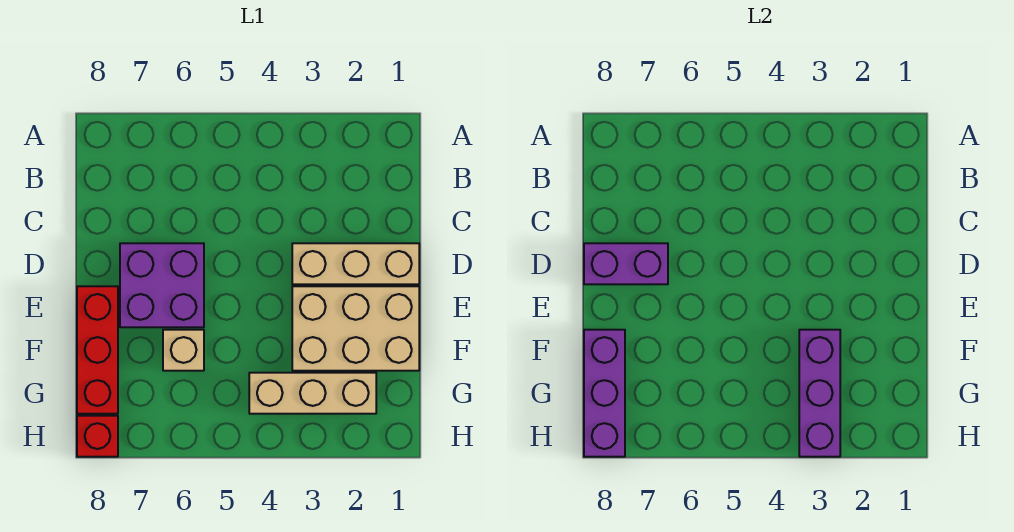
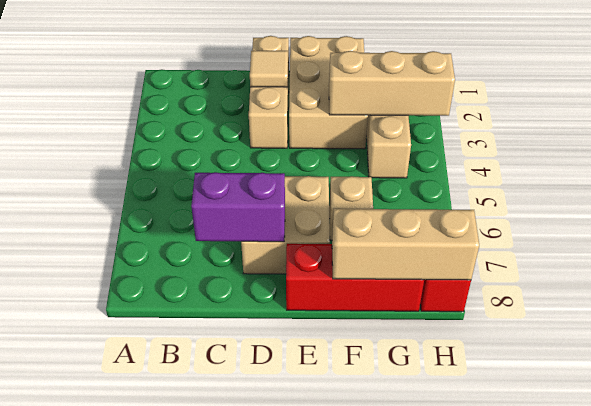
none -> tan tile D2 level 2
purple brick D6:E7 level 1 -> tan brick D6:E7 level 1
purple brick D7:D8 level 2 -> purple brick C7:D7 level 2
purple brick F3:H3 level 2 -> tan brick F3:H3 level 2
purple brick F8:H8 level 2 -> tan brick F8:H8 level 2

